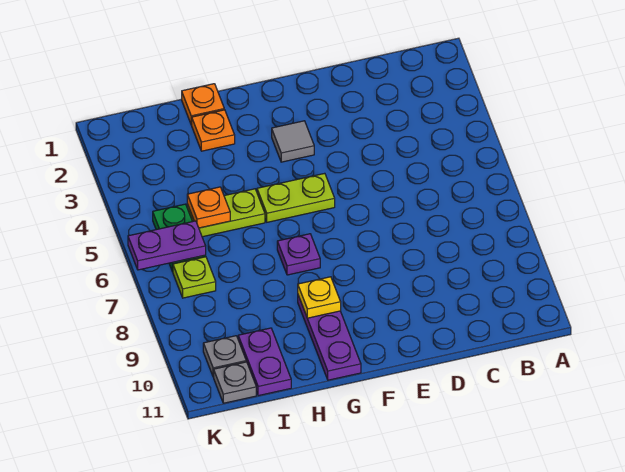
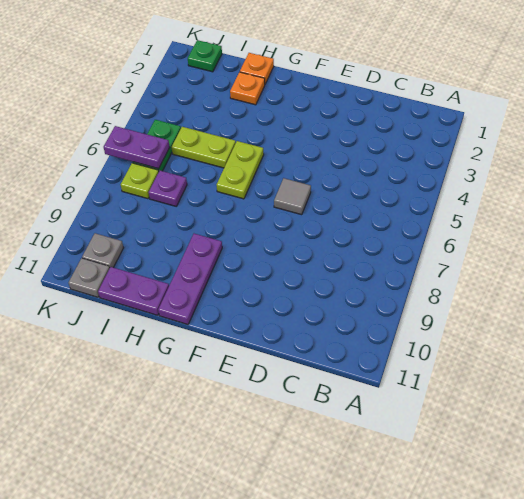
grey tile F3 level 1 -> grey tile E6 level 1
lime plate F5:G5 level 1 -> lime plate G5:G6 level 1
purple plate G7 level 1 -> purple plate I7 level 1
yellow plate G9 level 2 -> none
orange plate I5 level 2 -> none
purple plate I10:I11 level 1 -> purple plate H11:I11 level 1
none -> green plate J1 level 1

